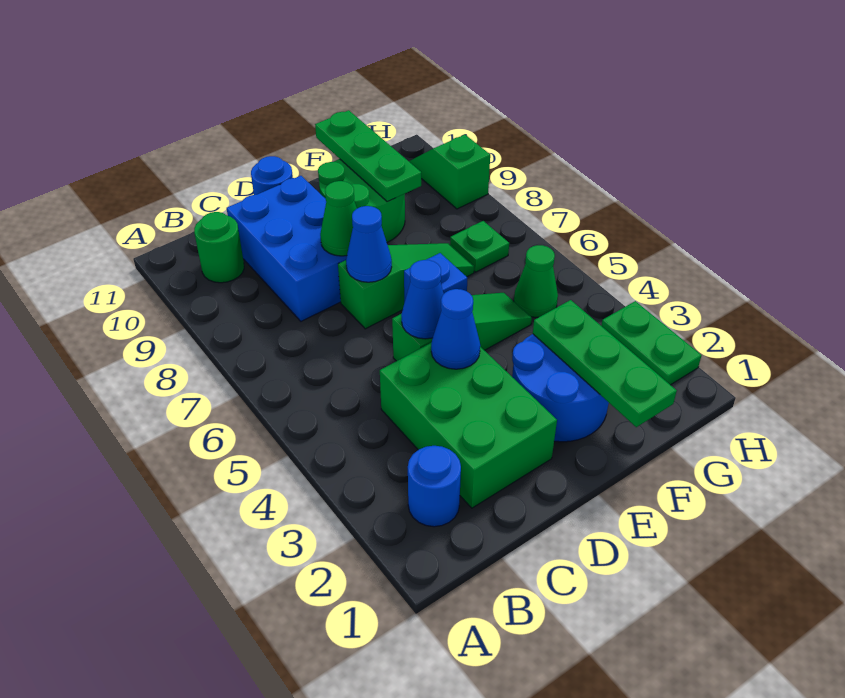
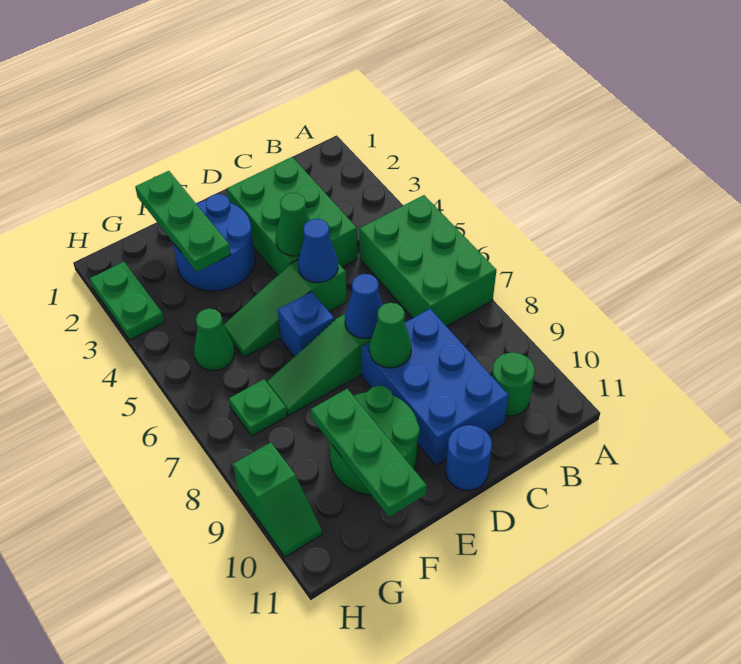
none -> green brick A5:B7 level 1
blue round brick B2 level 1 -> none
blue cone D4 level 2 -> green cone D4 level 2

